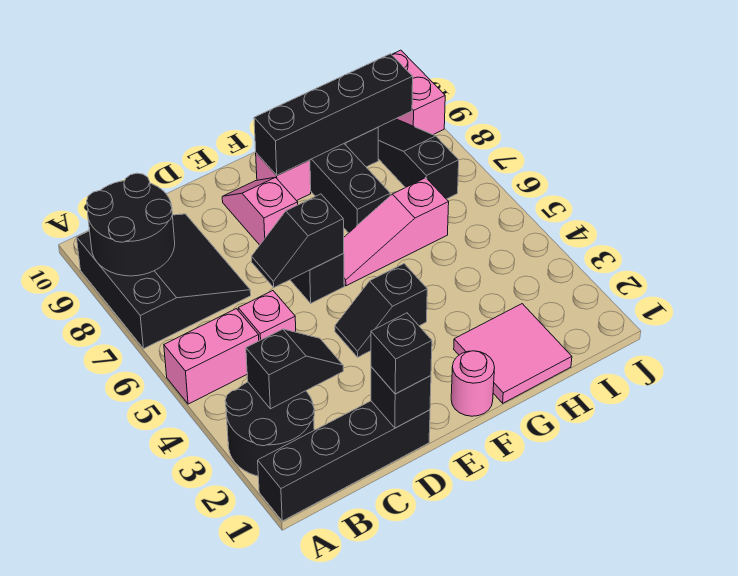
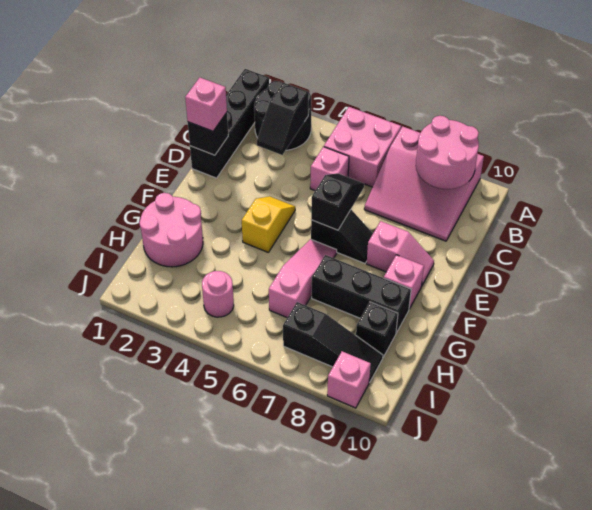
pink brick A5:B5 level 1 -> pink brick A5:B6 level 1
black slope A7:C9 level 1 top A -> pink slope A7:C9 level 1 top A
black round brick A8:B9 level 2 -> pink round brick A8:B9 level 2
black brick D1 level 3 -> pink brick D1 level 3
black slope E4:F4 level 1 top F -> yellow slope E4:F4 level 1 top F
pink round brick F1 level 1 -> pink round brick I4 level 1
black brick F9:I9 level 2 -> none
pink tile G1:H2 level 1 -> pink round brick G1:H2 level 1
pink brick J9:J10 level 1 -> pink brick J9 level 1

